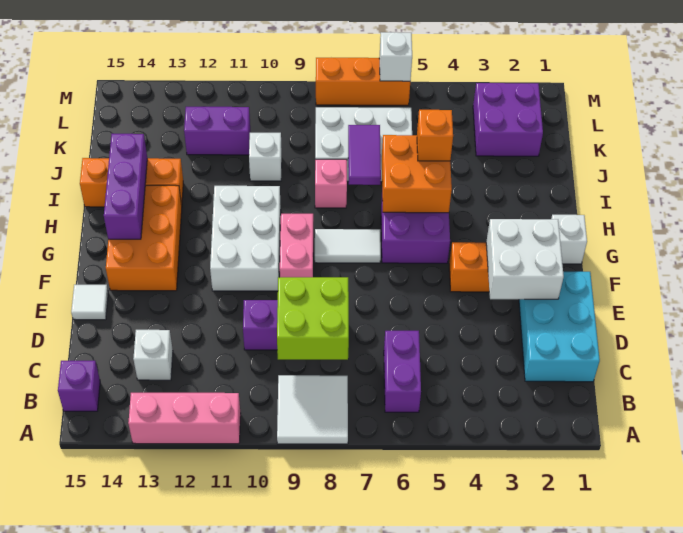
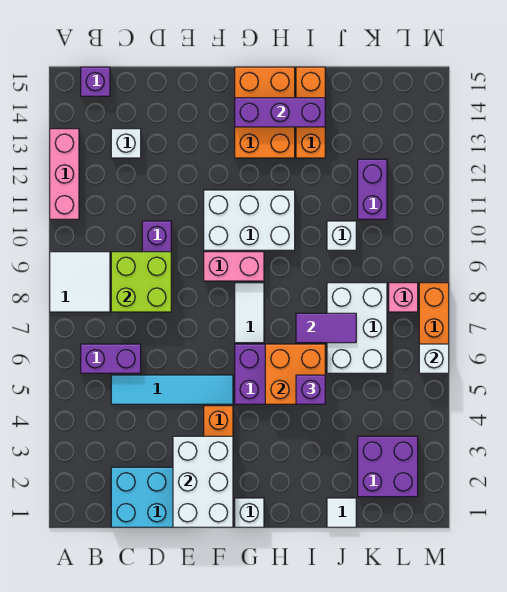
none -> cyan tile C5:F5 level 1
white brick E2:F3 level 2 -> white brick E1:F3 level 2
white tile E15 level 1 -> white tile J1 level 1
orange brick F13:H14 level 1 -> orange brick G13:H15 level 1
orange brick I5 level 3 -> purple brick I5 level 3
pink brick I8 level 1 -> pink brick L8 level 1

